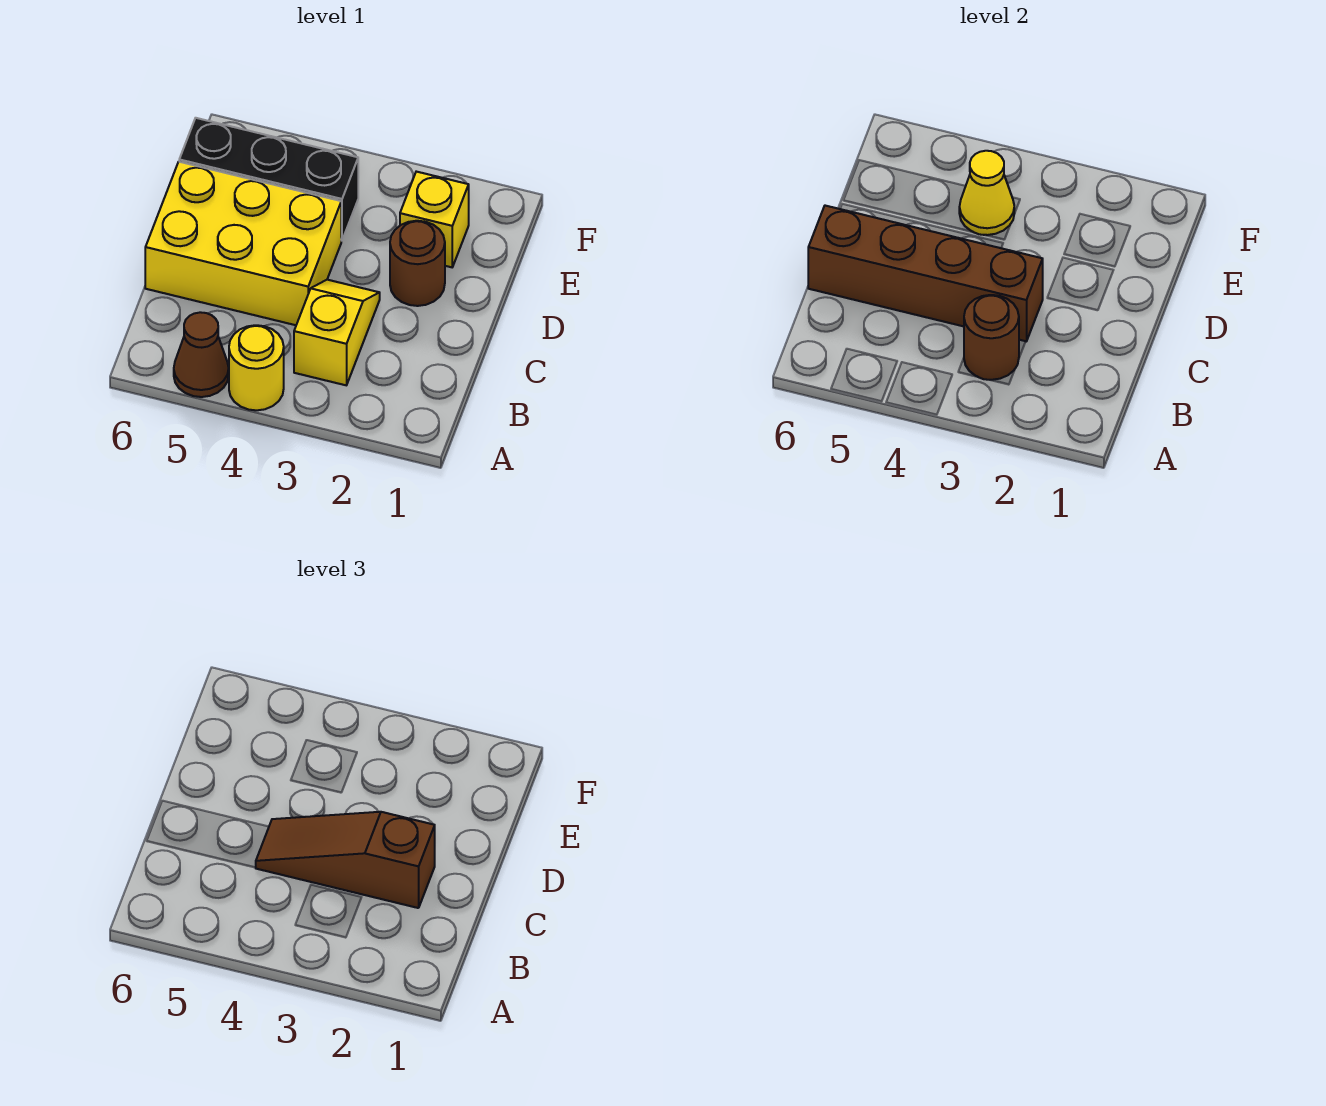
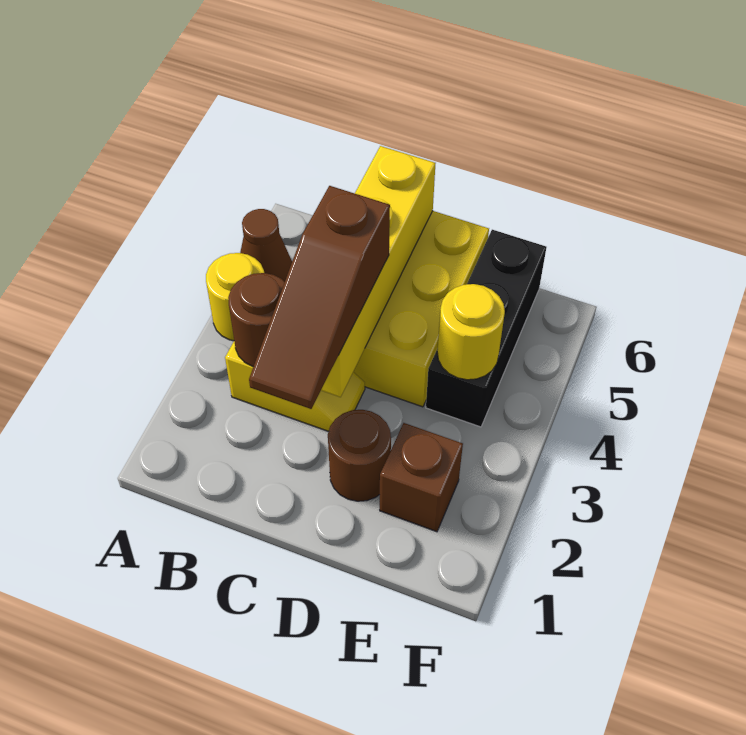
brown slope C2:C4 level 3 top 2 -> brown slope C2:C4 level 3 top 4
brown brick C3:C6 level 2 -> yellow brick C3:C6 level 2
yellow brick E2 level 1 -> brown brick E2 level 1
yellow cone E4 level 2 -> yellow round brick E4 level 2

